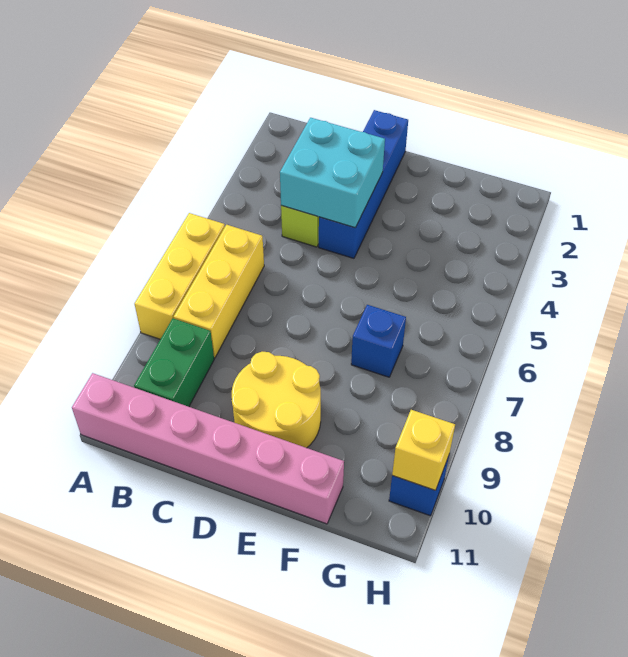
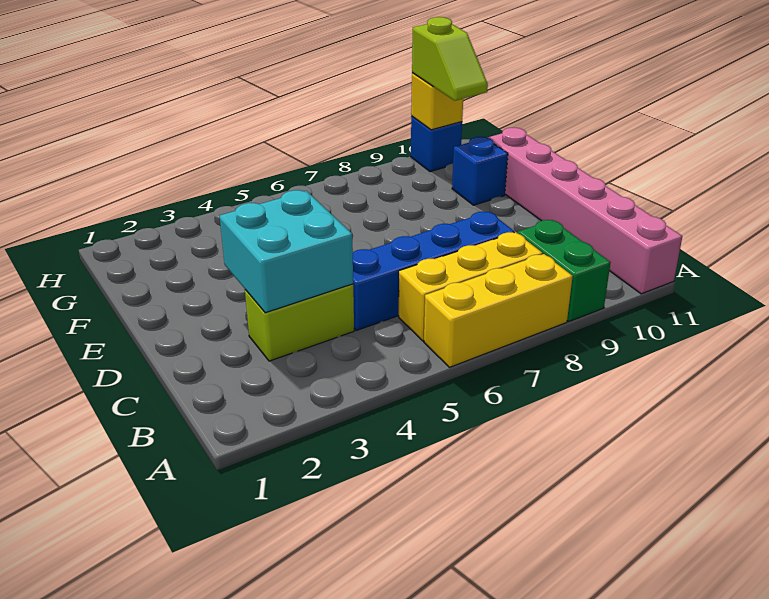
green brick B9:B10 level 1 -> green brick A9:B9 level 1
blue brick D1:D4 level 1 -> blue brick C5:C8 level 1
yellow round brick D9:E10 level 1 -> none
blue brick F7 level 1 -> blue brick F10 level 1
none -> lime slope G10:H10 level 3 top H

